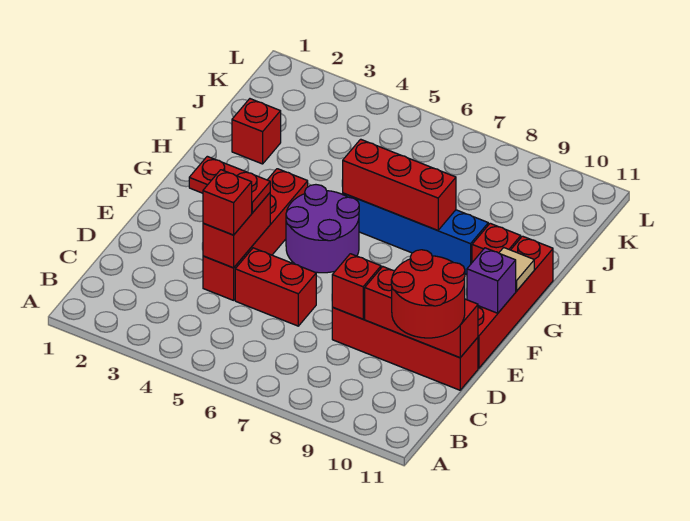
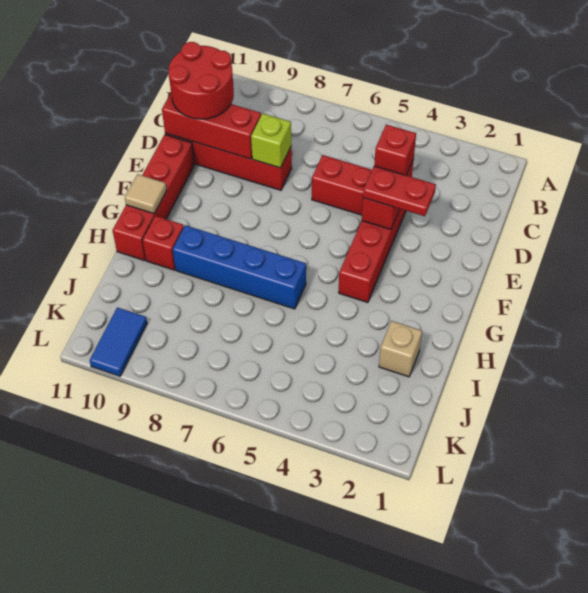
red brick D8 level 2 -> lime brick D8 level 2
purple round brick F5:G6 level 1 -> none
purple brick F11 level 2 -> none
red brick H6:H8 level 2 -> none
red brick I2 level 1 -> tan brick I2 level 1
none -> blue tile K10:L10 level 1

